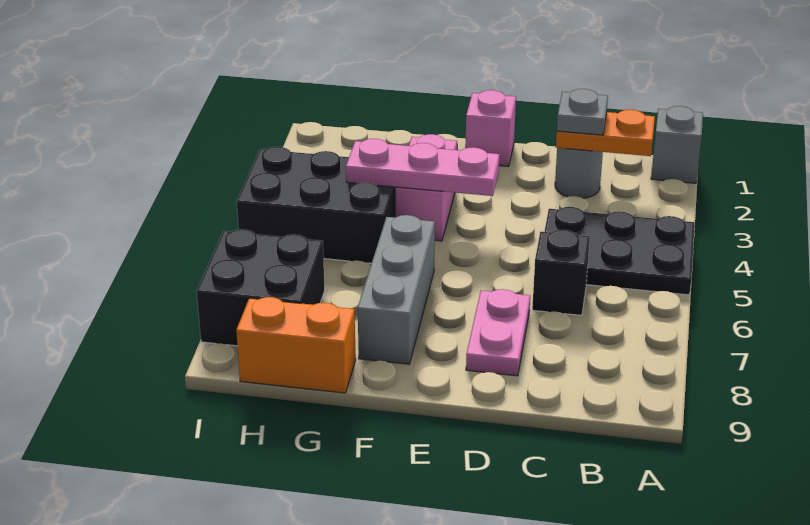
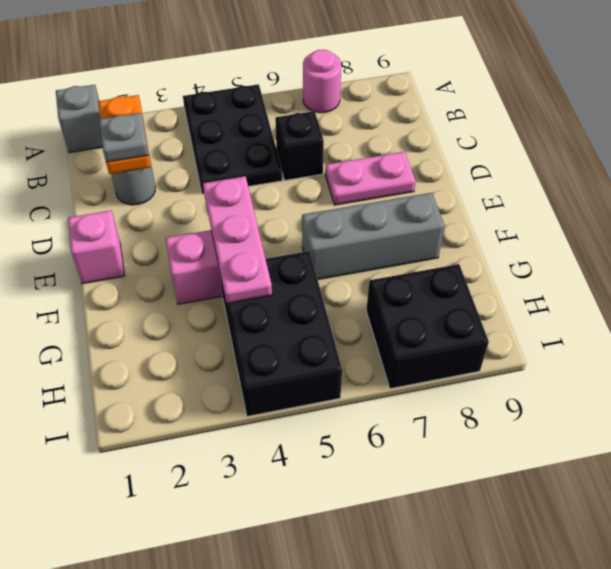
none -> pink round brick A7 level 1
orange brick G9:H9 level 1 -> none

